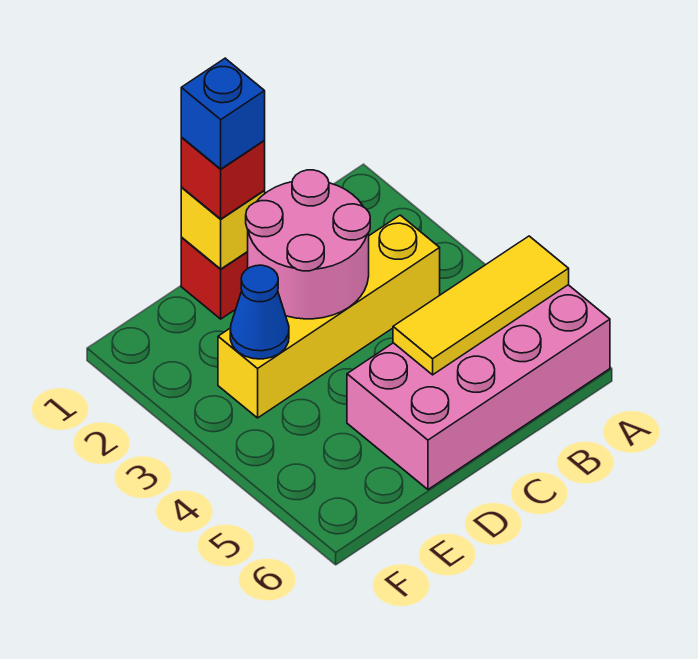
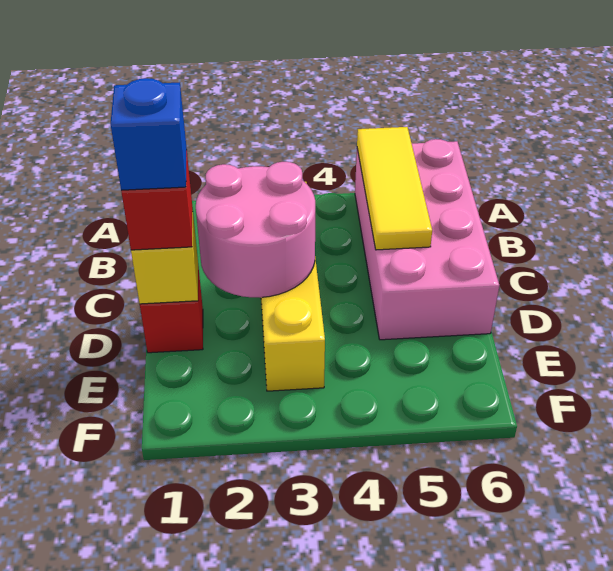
blue cone E3 level 2 -> none

